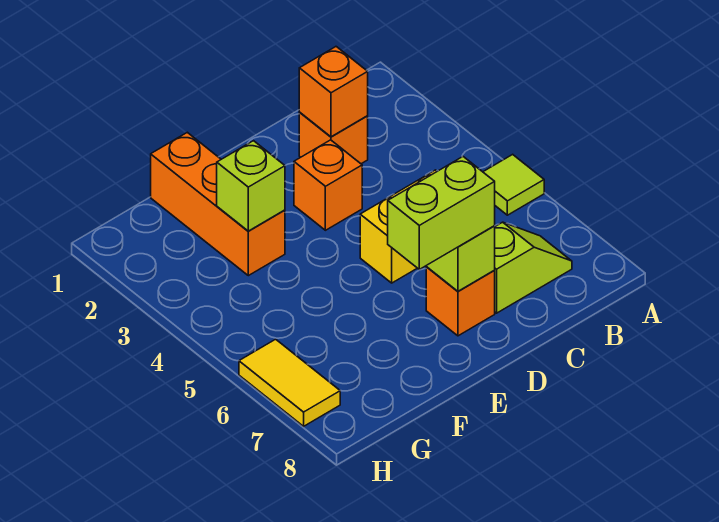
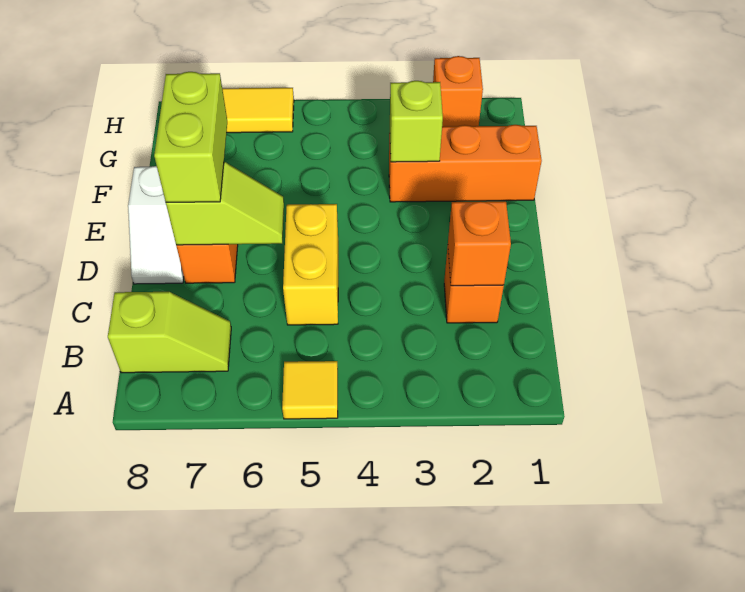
lime tile A5 level 1 -> yellow tile A5 level 1
lime slope B7:C7 level 1 top C -> lime slope B7:B8 level 1 top 8
orange brick D3 level 1 -> orange brick H2 level 1
none -> white slope D8:E8 level 1 top E

